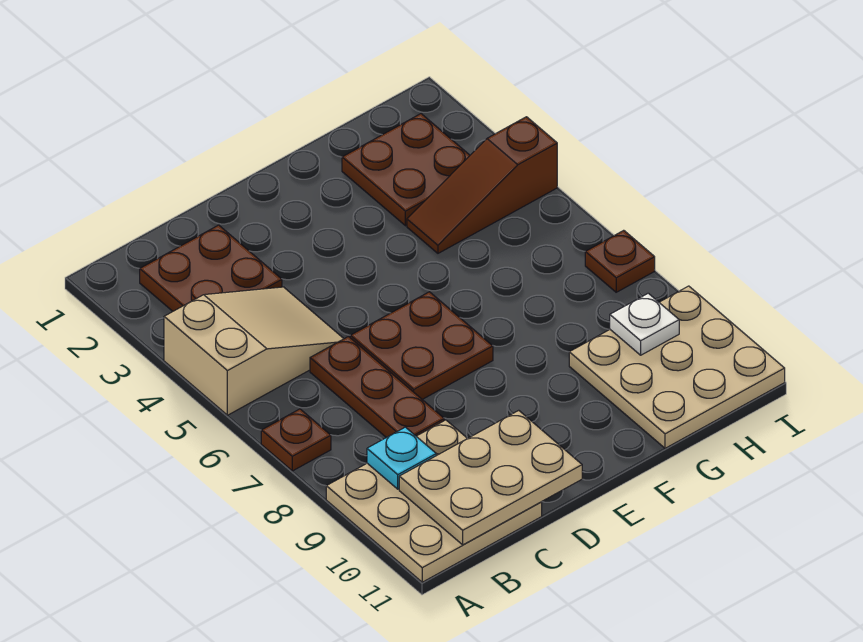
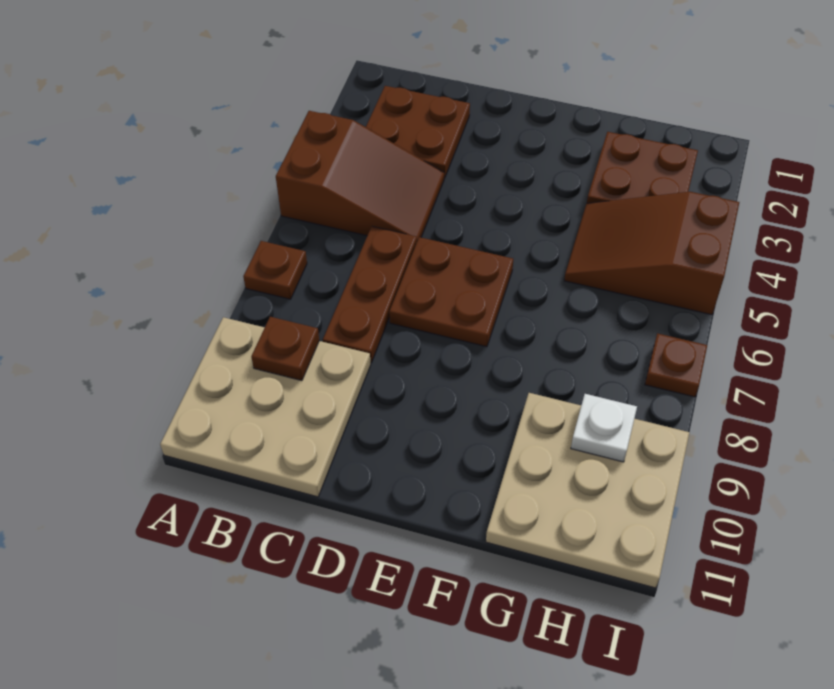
tan slope A4:C5 level 1 top A -> brown slope A4:C5 level 1 top A
cyan plate B9 level 2 -> brown plate B9 level 2
tan plate B10:D11 level 2 -> none
brown slope G4:I4 level 1 top I -> brown slope G4:I5 level 1 top I

